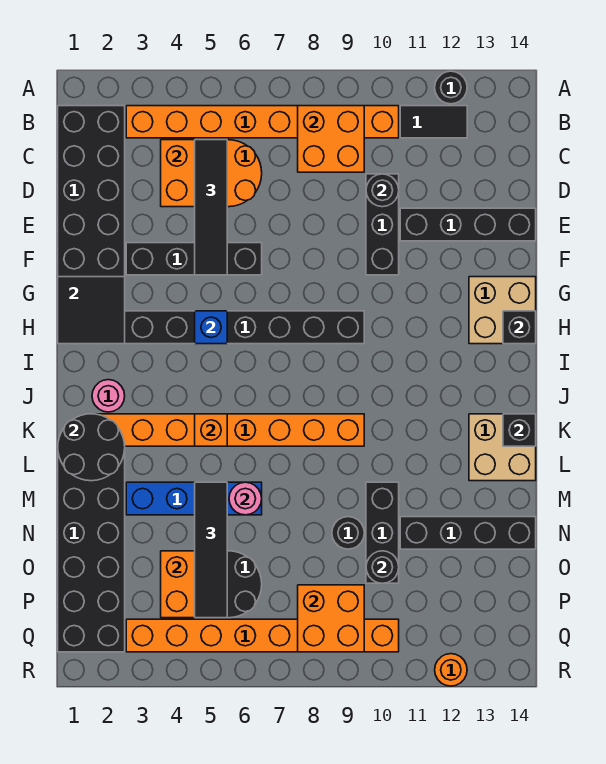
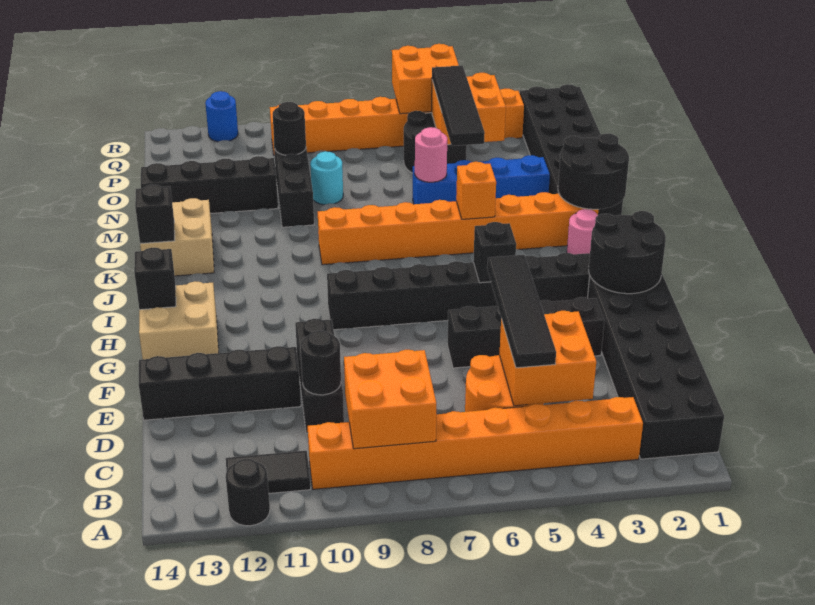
black tile G1:H2 level 2 -> black round brick G1:H2 level 2
blue brick H5 level 2 -> black brick H5 level 2
black round brick N9 level 1 -> cyan round brick N9 level 1
orange brick P8:Q9 level 2 -> orange brick Q5:R6 level 2
orange round brick R12 level 1 -> blue round brick R12 level 1

